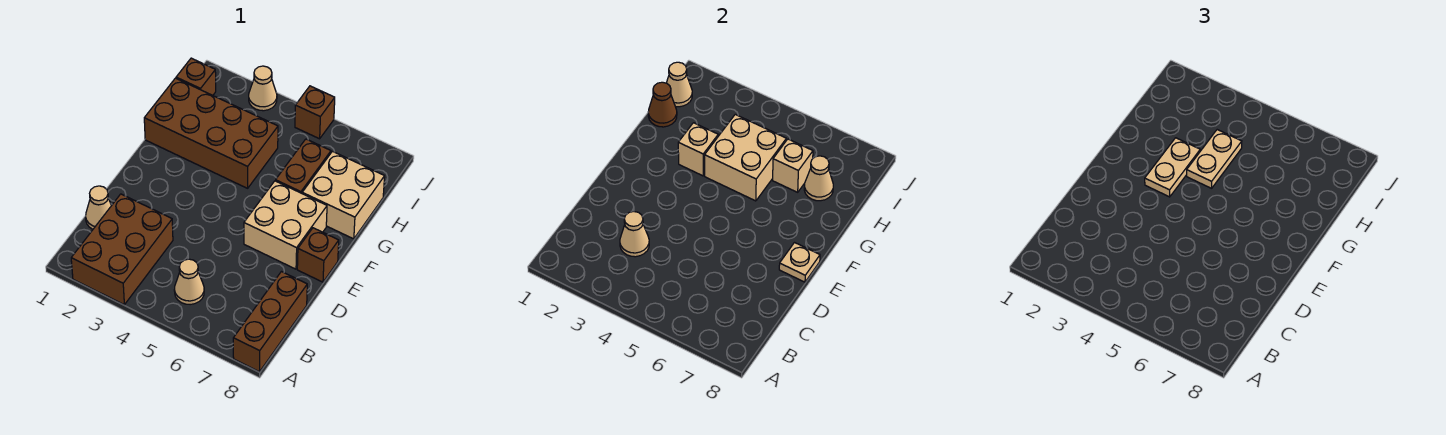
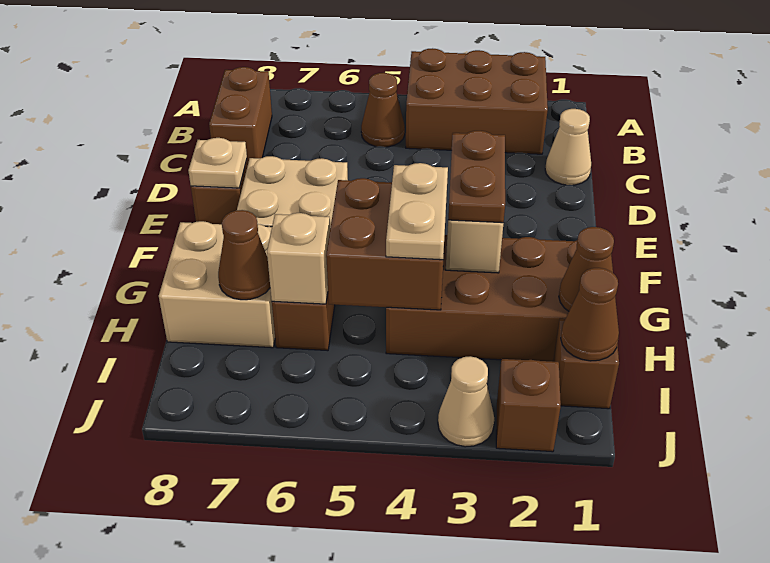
brown brick A2:C3 level 1 -> brown brick A2:B4 level 1
brown brick A8:C8 level 1 -> brown brick B8:C8 level 1
tan cone B5 level 1 -> brown cone B5 level 1
tan cone C3 level 2 -> none
tan plate F3:G3 level 3 -> brown plate F3:G3 level 3
tan brick G4:H5 level 2 -> brown brick G4:H5 level 2
tan cone H7 level 2 -> brown cone H7 level 2
tan cone I1 level 2 -> brown cone I1 level 2
brown brick J5 level 1 -> brown brick J2 level 1

